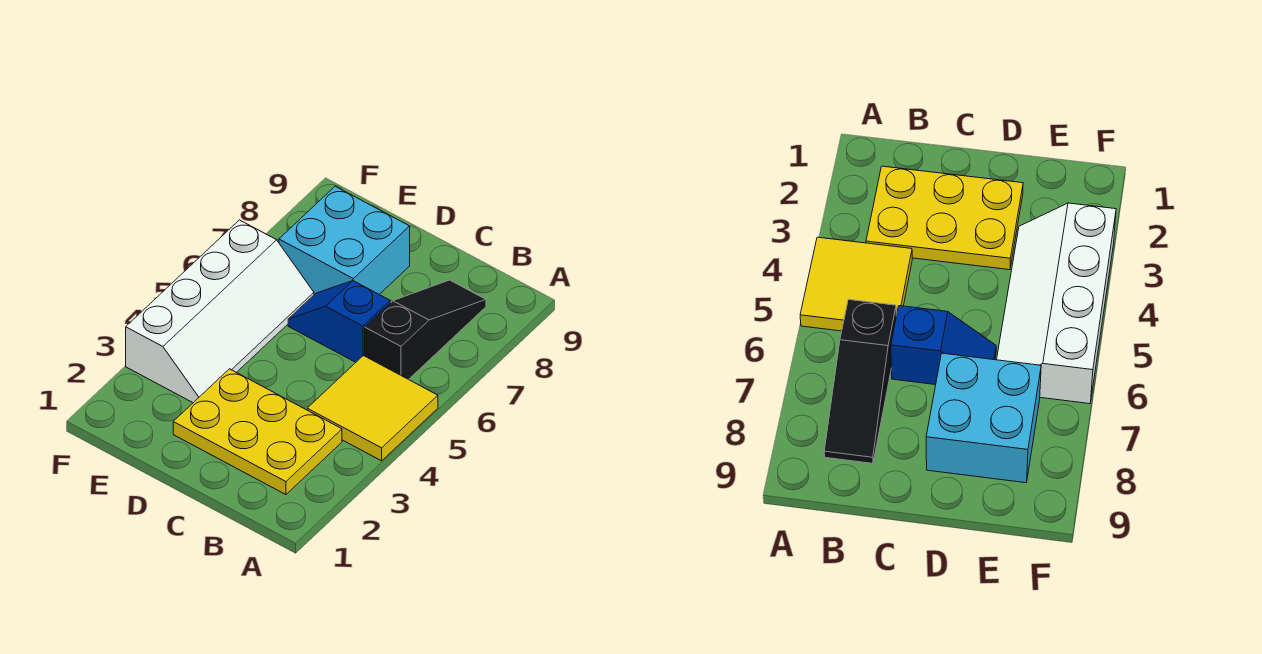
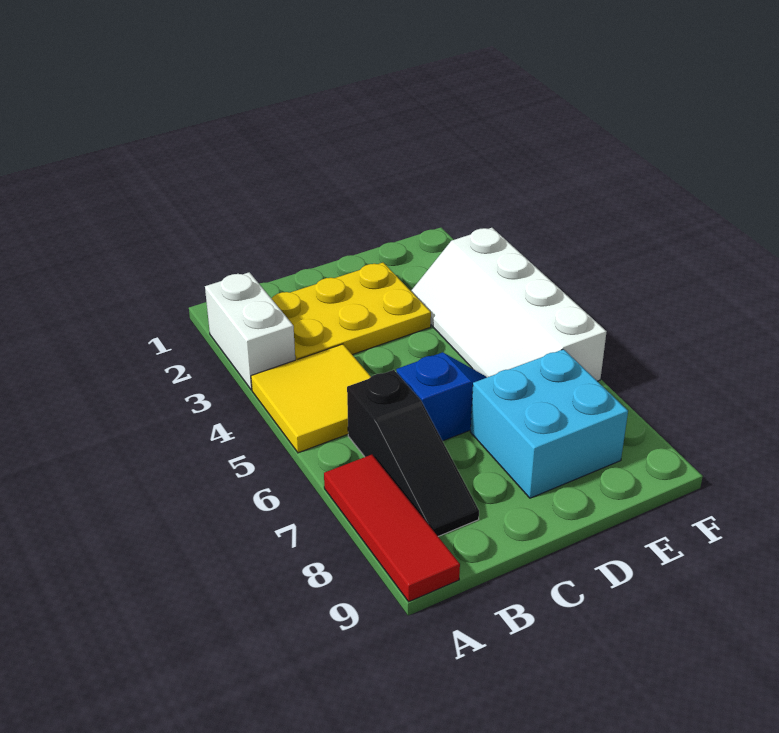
none -> white brick A2:A3 level 1
none -> red tile A7:A9 level 1

